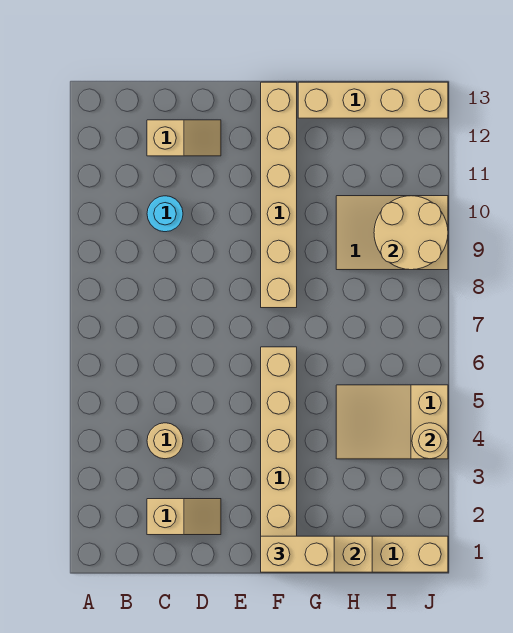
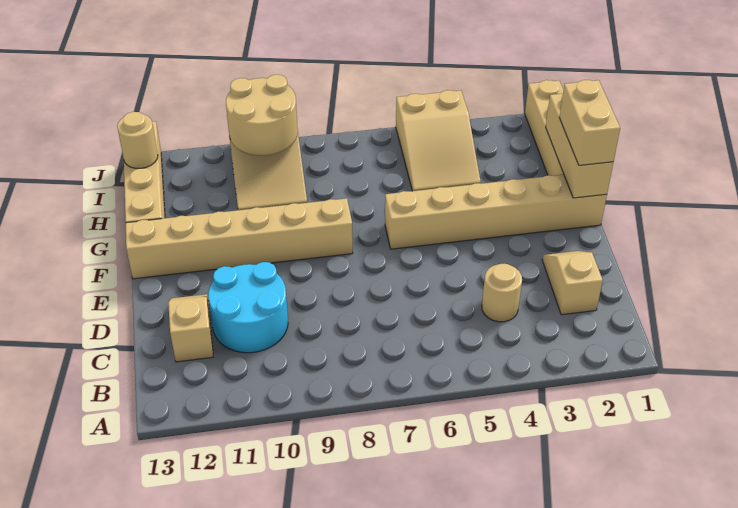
cyan round brick C10 level 1 -> cyan round brick C10:D11 level 1
tan round brick J4 level 2 -> tan round brick I13 level 2

